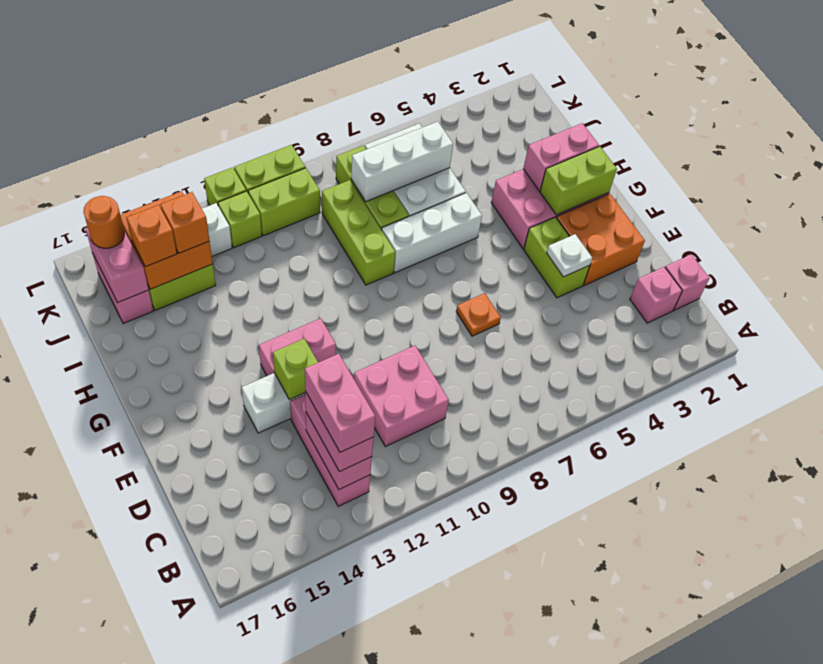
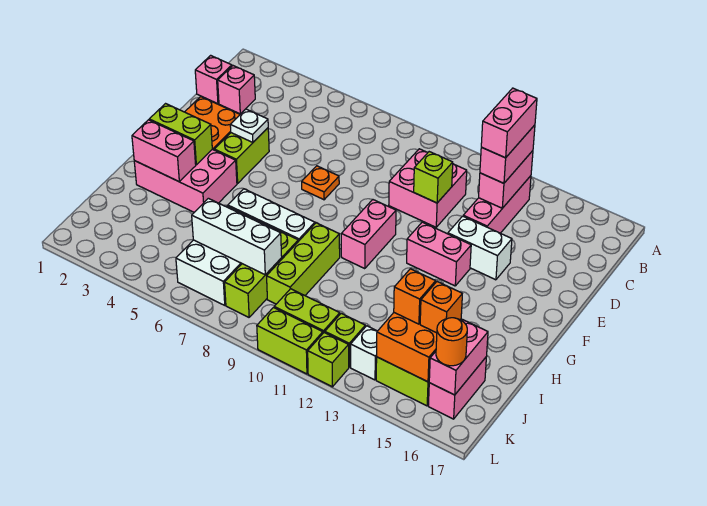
lime brick E13 level 2 -> lime brick D11 level 2
none -> pink brick F10:G10 level 1

